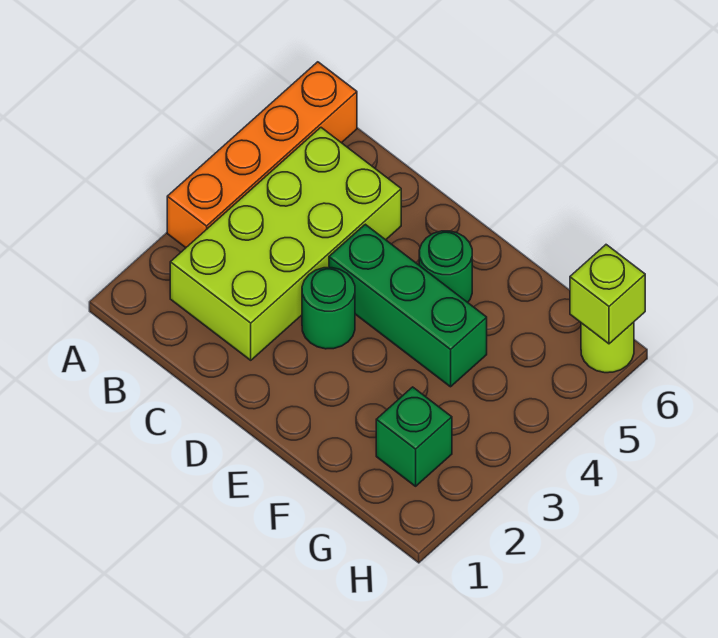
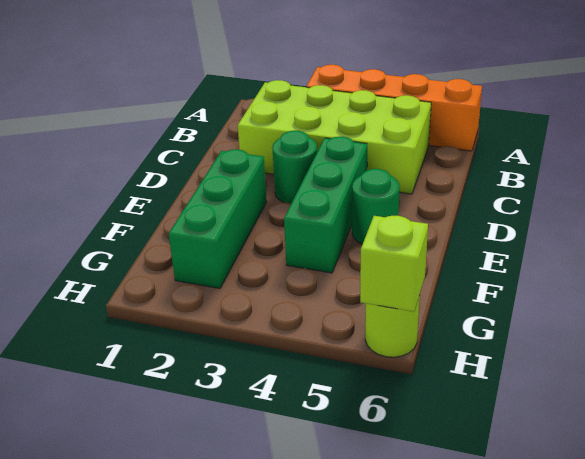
green brick G2 level 1 -> green brick E2:G2 level 1

